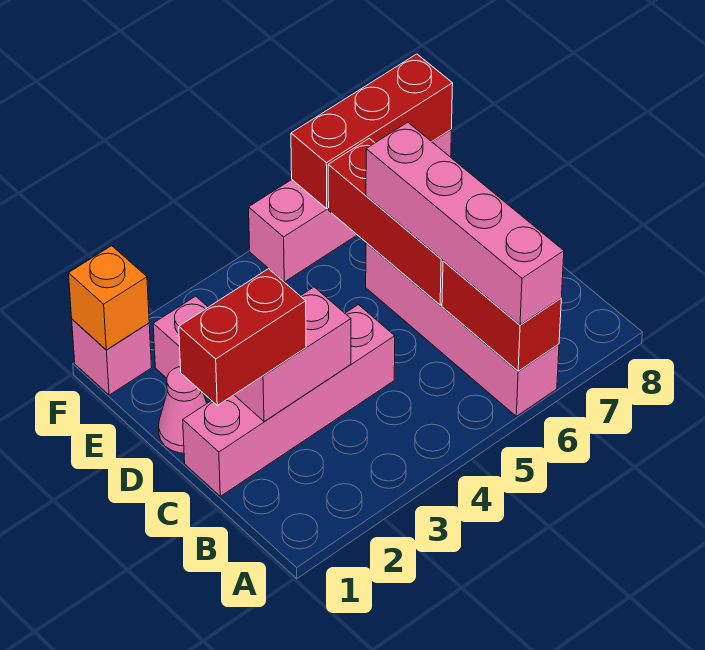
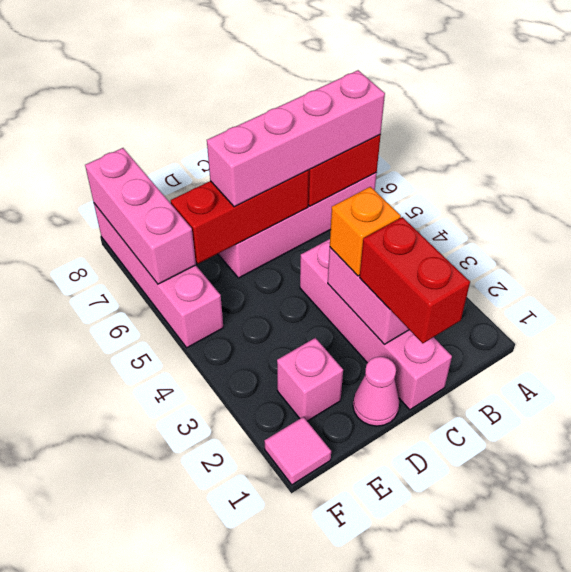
pink brick F1 level 1 -> pink tile F1 level 1
orange brick F1 level 2 -> orange brick C3 level 3
red brick F6:F8 level 2 -> pink brick F6:F8 level 2

